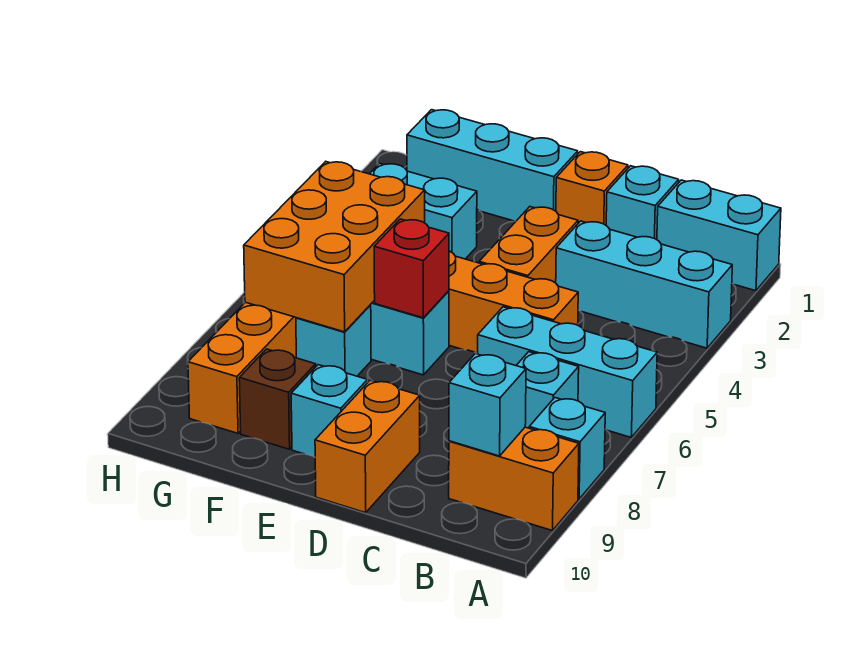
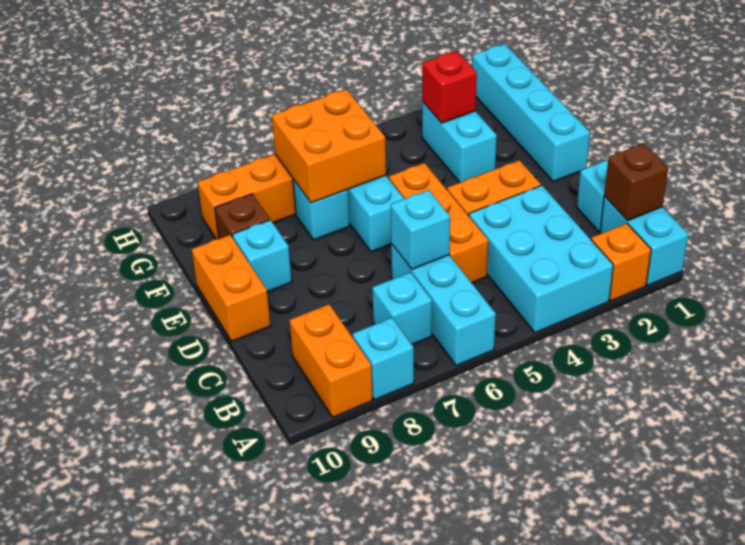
cyan brick A3:C3 level 1 -> cyan brick A3:C4 level 1
none -> brown brick B1 level 2
cyan brick B9 level 2 -> cyan brick C6 level 2
orange brick D1 level 1 -> orange brick A2 level 1
orange brick D9:D10 level 1 -> orange brick D10:E10 level 1
cyan brick E1:G1 level 1 -> cyan brick E1:H1 level 1
red brick E6 level 2 -> red brick G3 level 2
orange brick F5:G7 level 2 -> orange brick F6:G7 level 2

